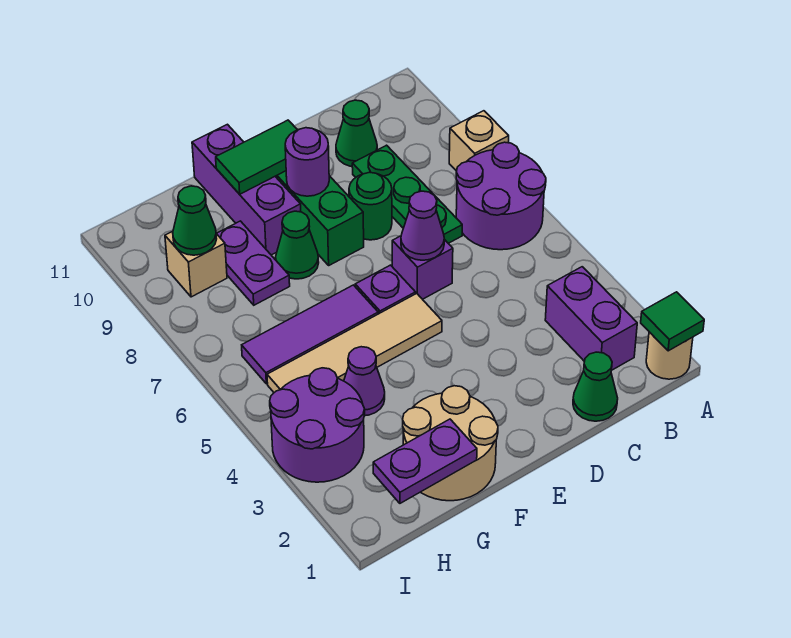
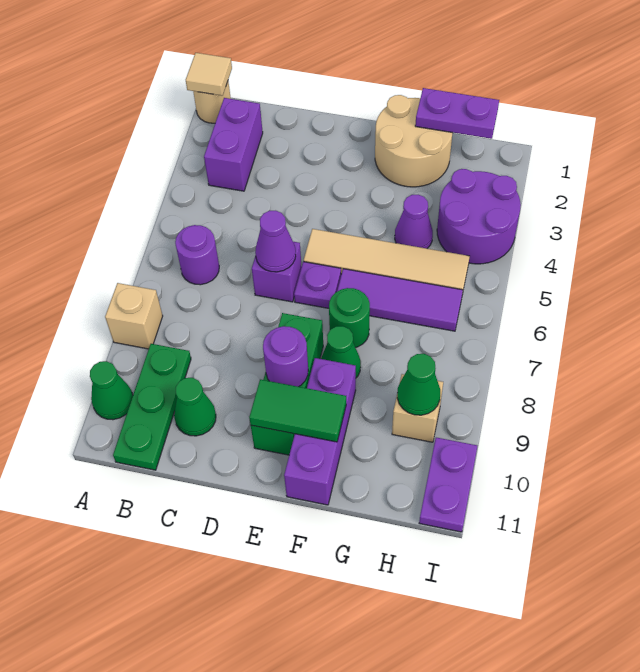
green tile A1 level 2 -> tan tile A1 level 2
purple round brick A6:B7 level 1 -> purple round brick B6 level 1
green cone C1 level 1 -> green cone A10 level 1
green plate C7:C9 level 1 -> green plate B9:B11 level 1
green round brick D8 level 1 -> green round brick F7 level 1
purple plate G8:G9 level 1 -> purple plate I10:I11 level 1

